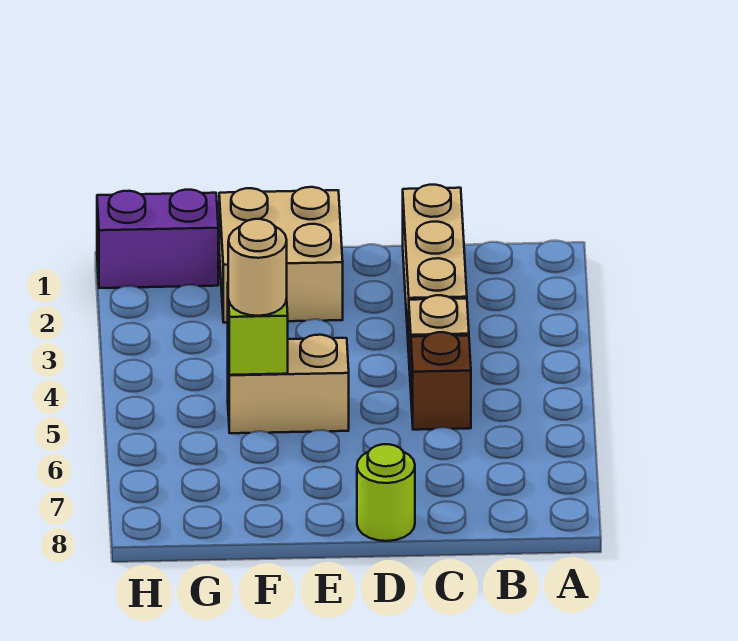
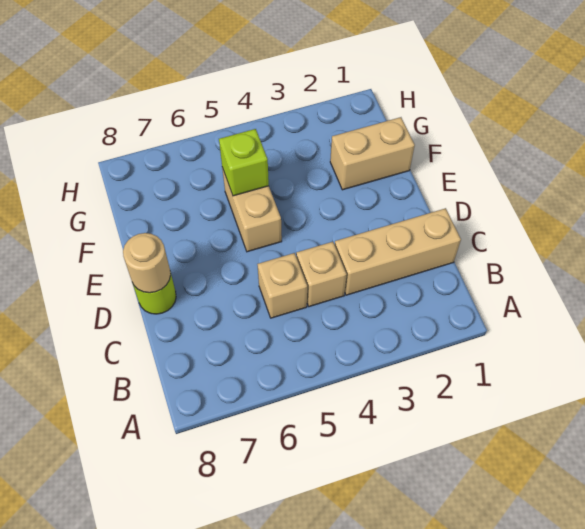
brown brick C5 level 1 -> tan brick C5 level 1
tan brick E1:F2 level 1 -> tan brick F1:F2 level 1
tan round brick F5 level 3 -> tan round brick D8 level 2
purple brick G1:H1 level 1 -> none

